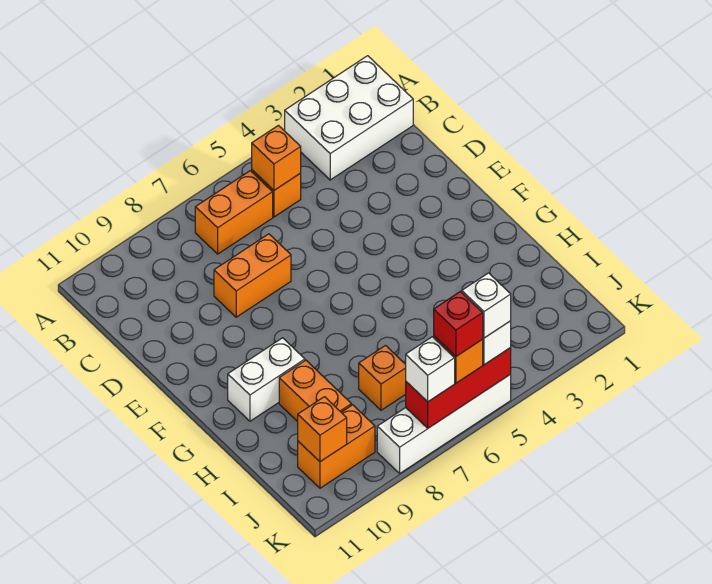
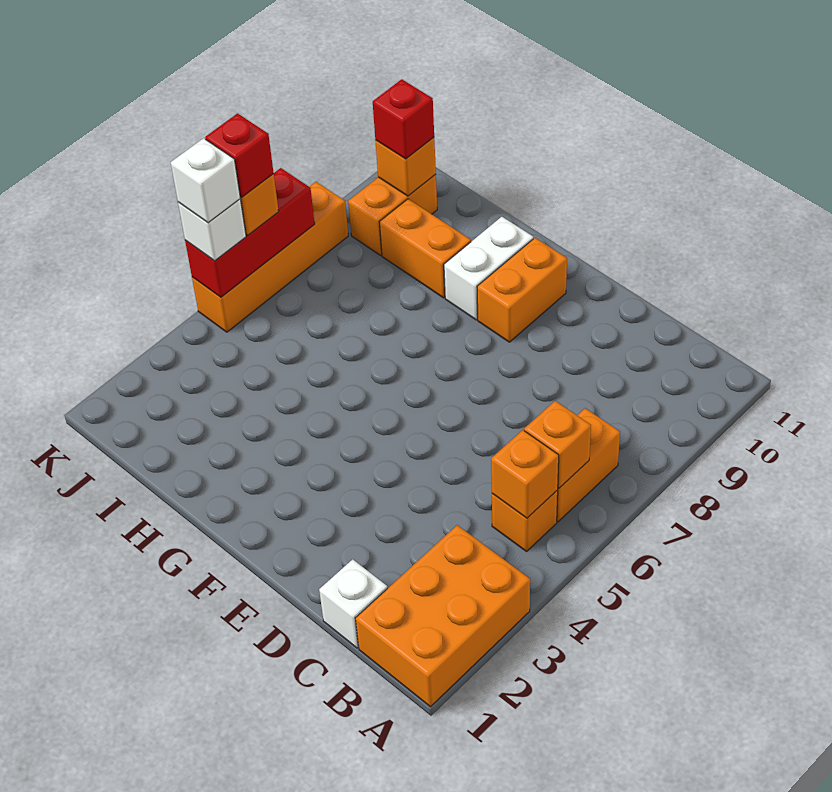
white brick A1:B3 level 1 -> orange brick A1:B3 level 1
orange brick D7:D8 level 1 -> orange brick F9:F10 level 1
orange brick I7 level 1 -> orange brick B6 level 2
none -> red brick J10 level 3
white brick K5:K8 level 1 -> orange brick K5:K8 level 1
white brick K7 level 3 -> white brick C1 level 1

